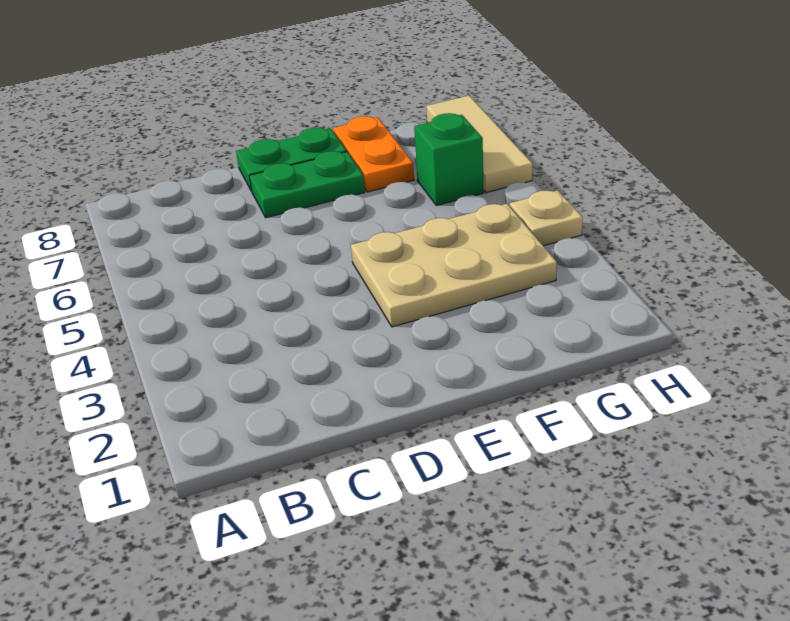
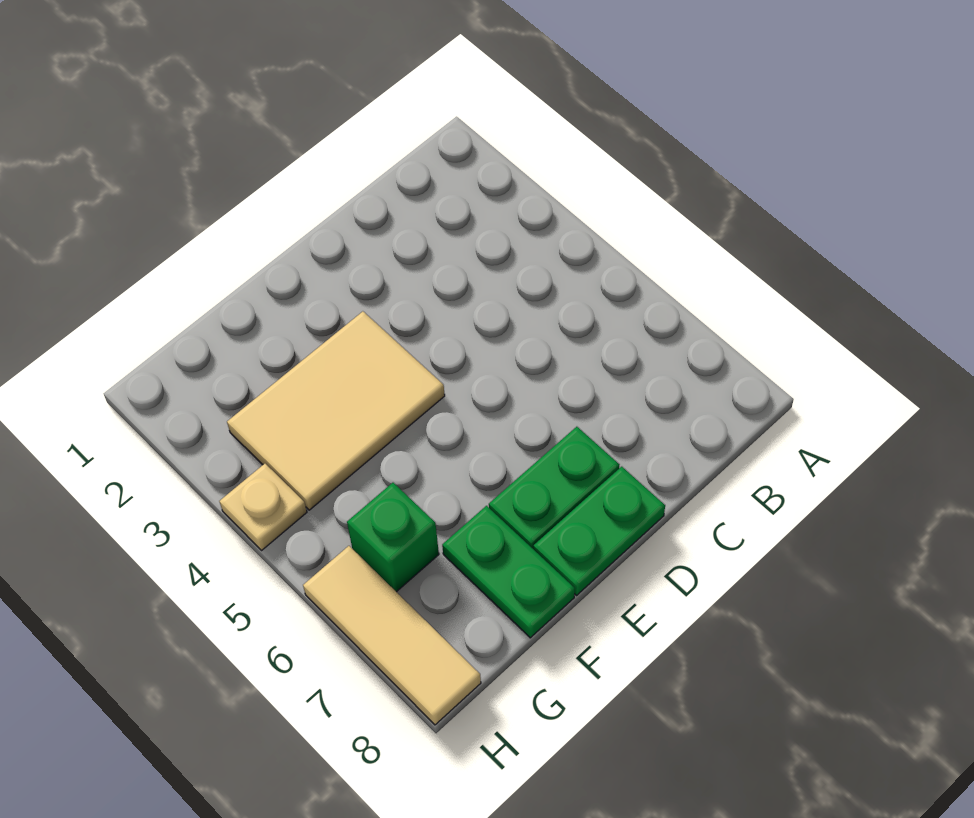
tan plate E3:G4 level 1 -> tan tile E3:G4 level 1
orange plate F7:F8 level 1 -> green plate F7:F8 level 1

